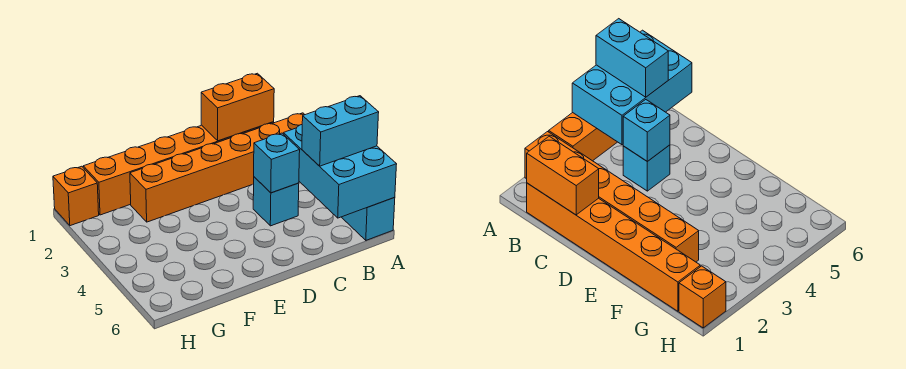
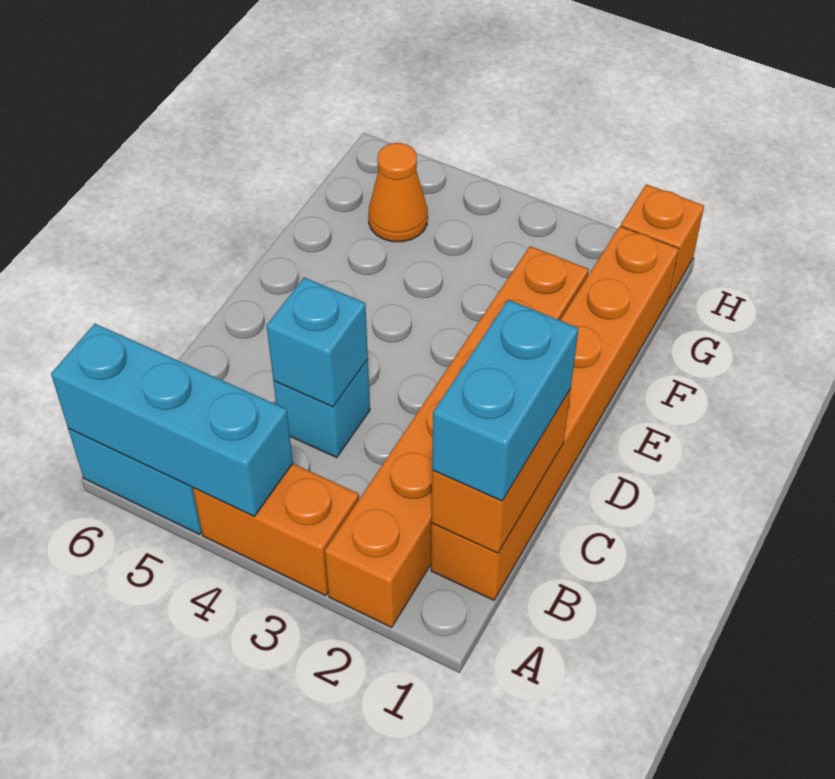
cyan brick A4:B6 level 2 -> cyan brick A4:A6 level 2
cyan brick A5:B5 level 3 -> cyan brick B1:C1 level 3
none -> orange cone G5 level 1

